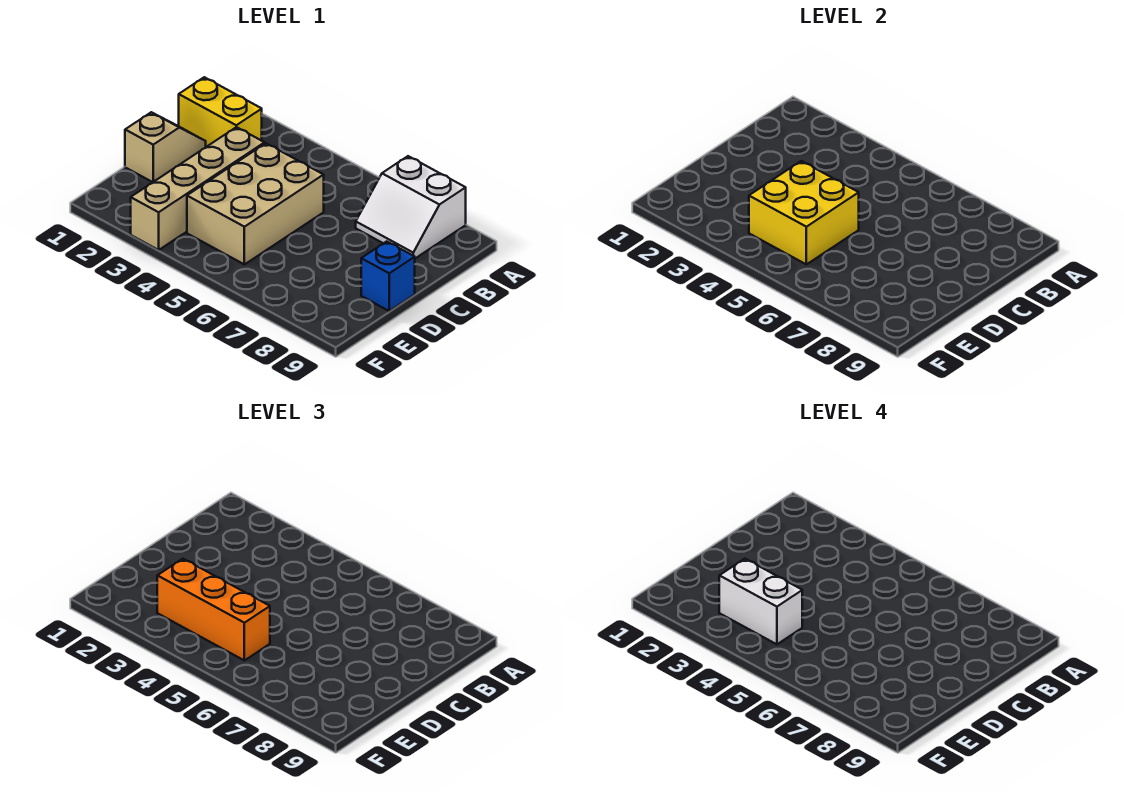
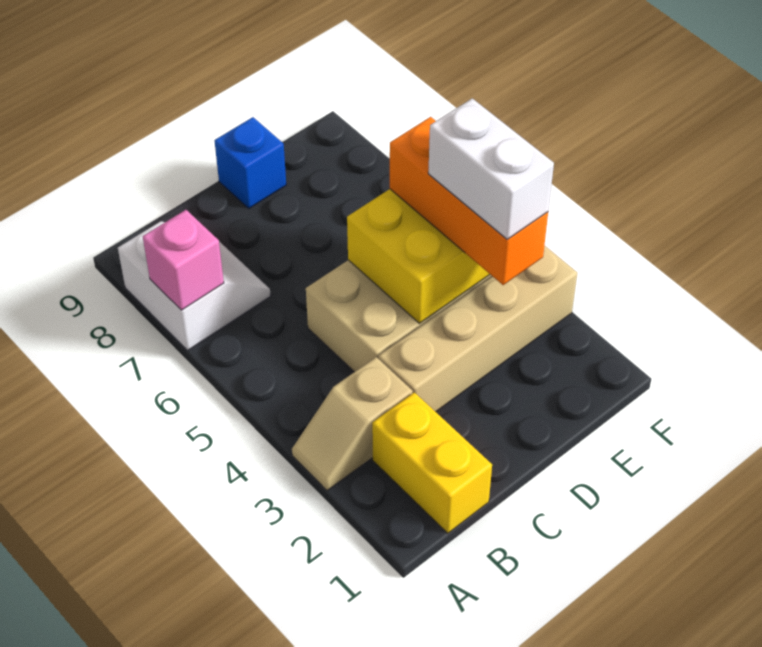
none -> pink brick A7 level 2
tan slope C1:D1 level 1 top D -> tan slope A3:B3 level 1 top B

